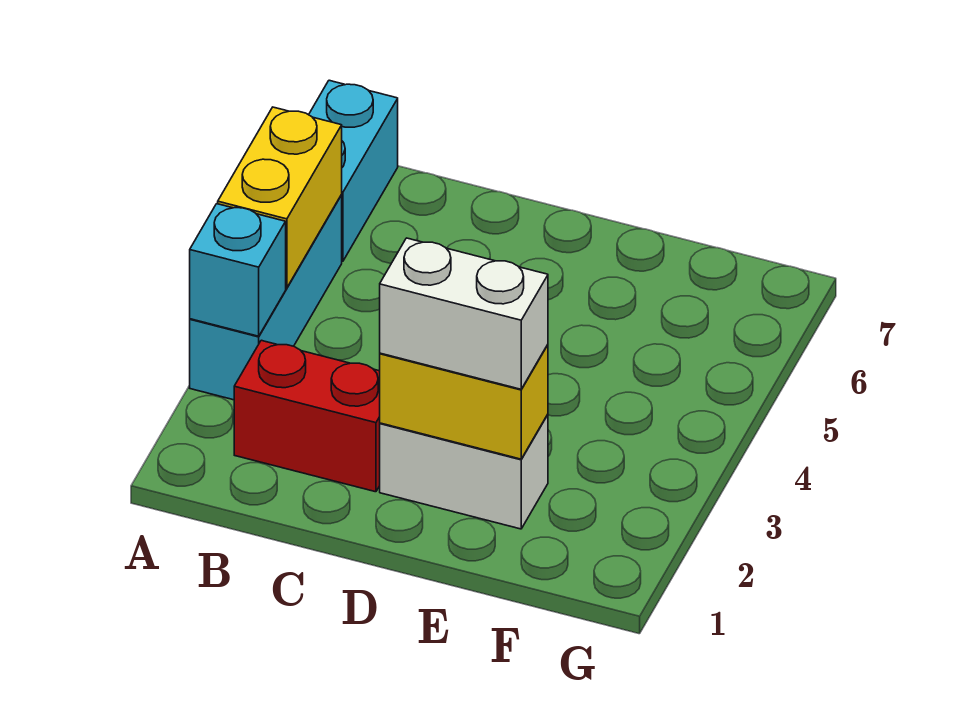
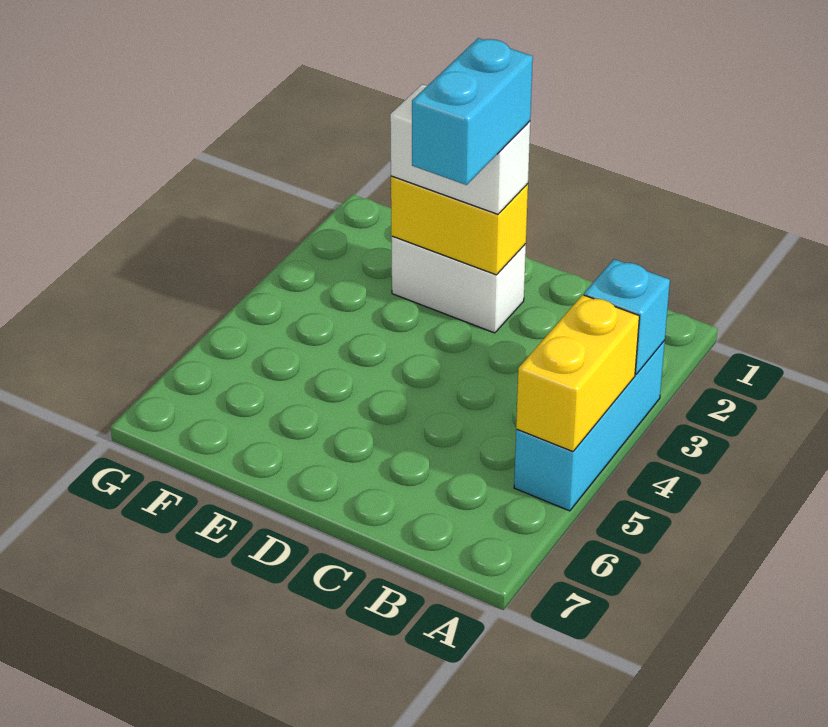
cyan brick A6:A7 level 1 -> cyan brick D2:D3 level 4
red brick B2:C2 level 1 -> none

